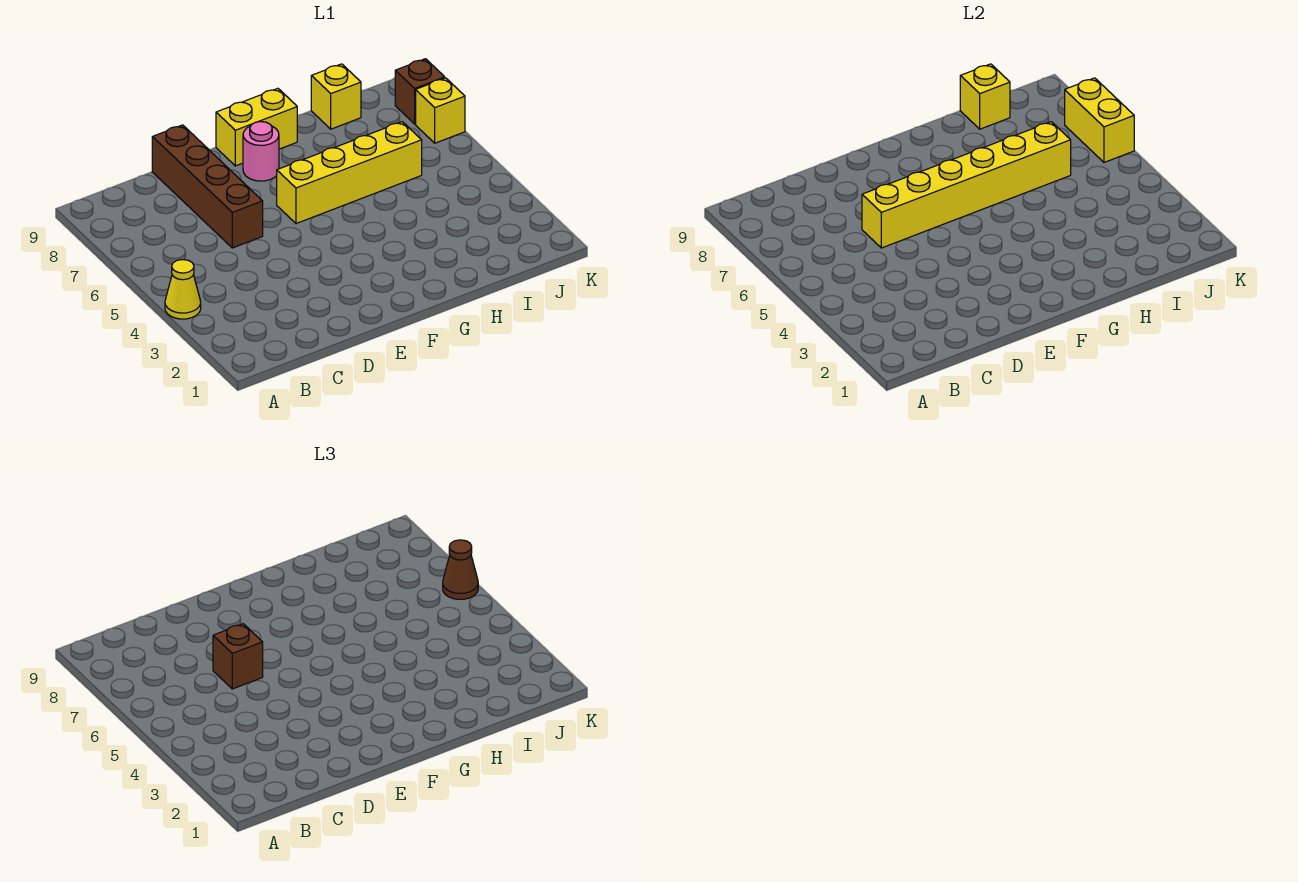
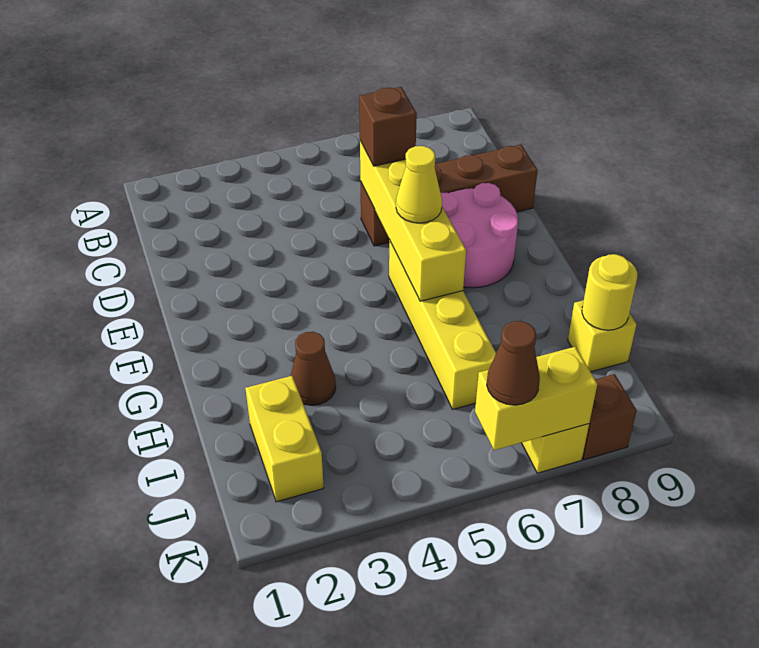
yellow cone A4 level 1 -> yellow cone F6 level 3
yellow brick D6:I6 level 2 -> yellow brick D6:G6 level 2
pink round brick F8 level 1 -> pink round brick E7:F8 level 1
yellow brick F9:G9 level 1 -> yellow brick I2:J2 level 1
none -> brown cone H3 level 1
yellow brick I9 level 2 -> yellow round brick I9 level 2

